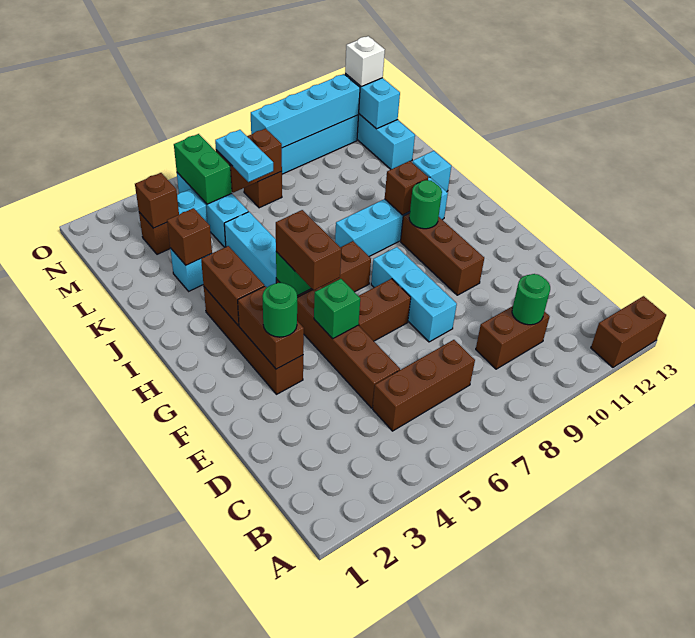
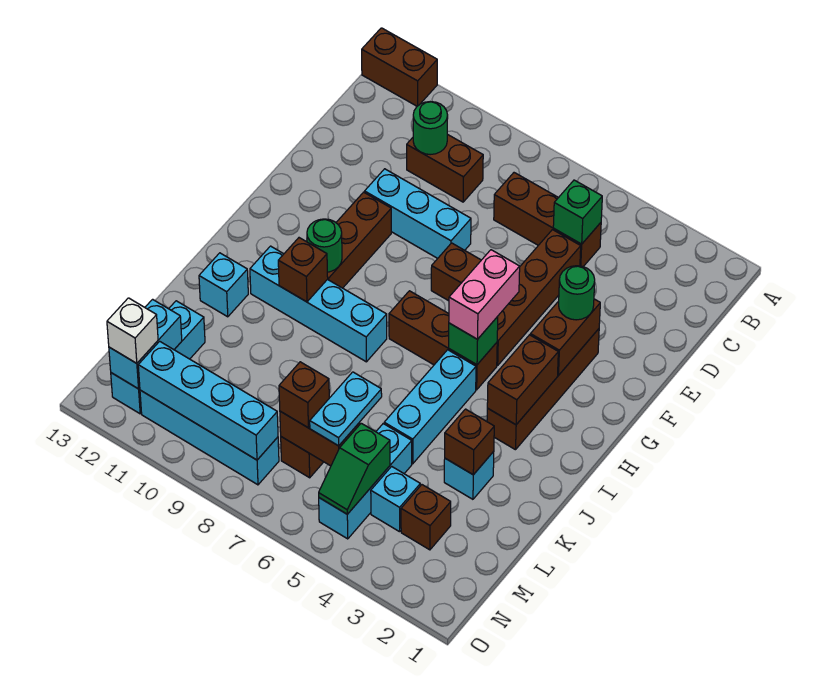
cyan brick E8:G8 level 1 -> cyan brick E8:E10 level 1
green brick F5 level 2 -> green brick C5 level 2
brown brick G5:H5 level 3 -> pink brick G5:H5 level 3
brown brick M3 level 2 -> brown brick M7 level 3
green brick M5:N5 level 2 -> green slope M5:N5 level 2 top M

